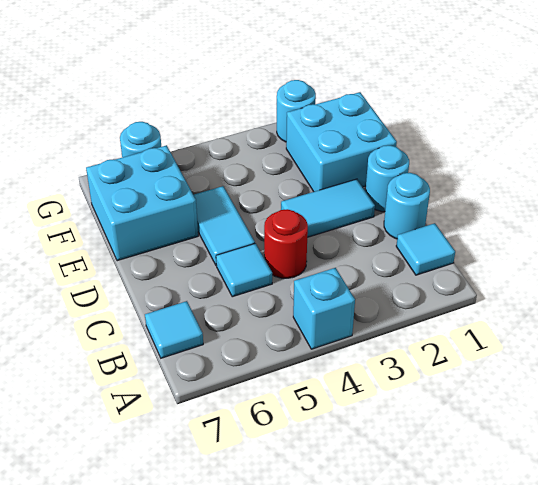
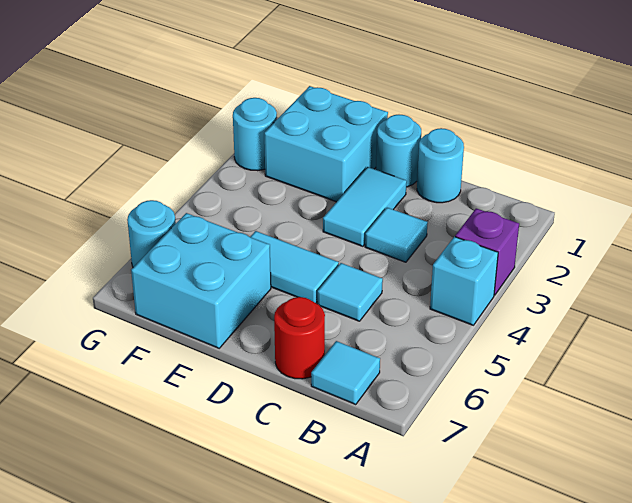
none -> purple brick A3 level 1
cyan tile B1 level 1 -> cyan tile C3 level 1
red round brick C4 level 1 -> red round brick C7 level 1

